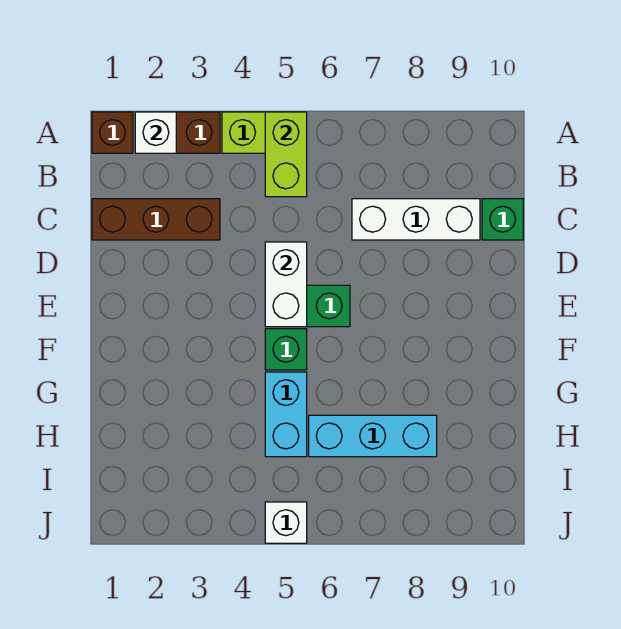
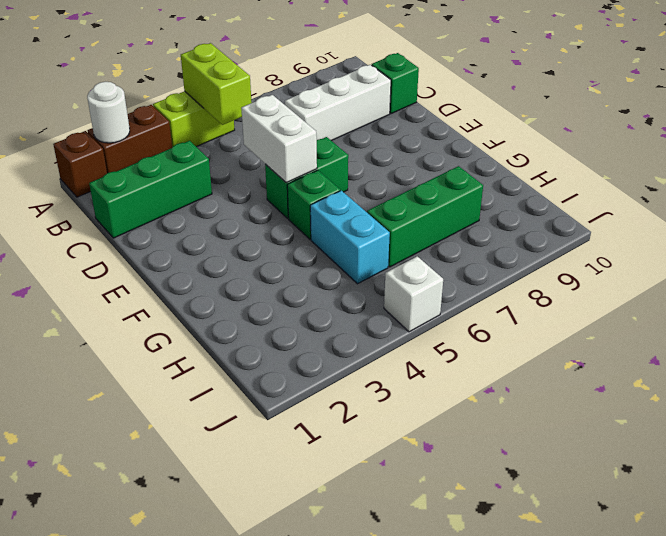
white brick A2 level 2 -> white round brick A2 level 2
brown brick C1:C3 level 1 -> green brick C1:C3 level 1
cyan brick H6:H8 level 1 -> green brick H6:H8 level 1

